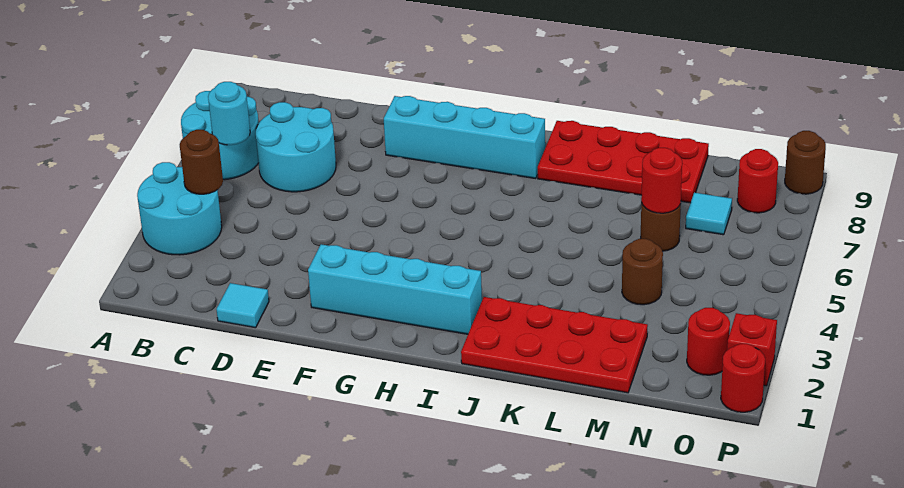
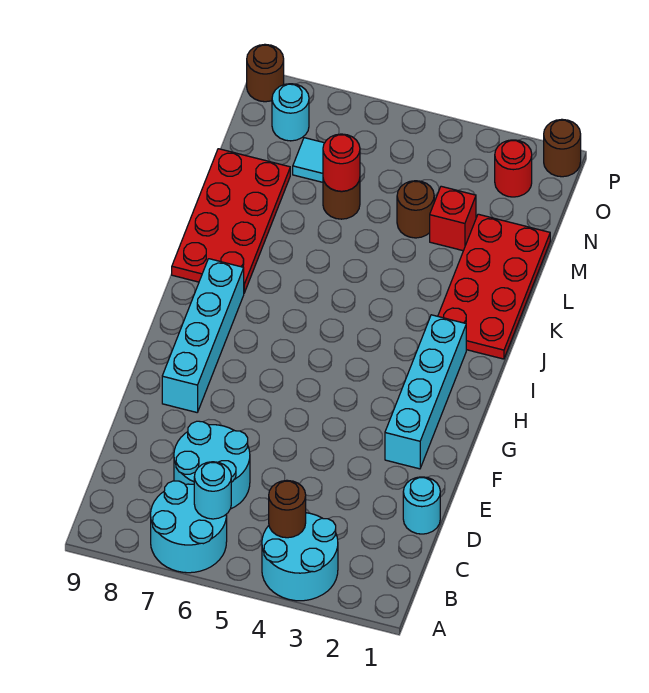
cyan tile D1 level 1 -> cyan round brick D1 level 1
red round brick O8 level 1 -> cyan round brick O8 level 1
red round brick P1 level 1 -> brown round brick P1 level 1
red brick P2 level 1 -> red brick M3 level 1

